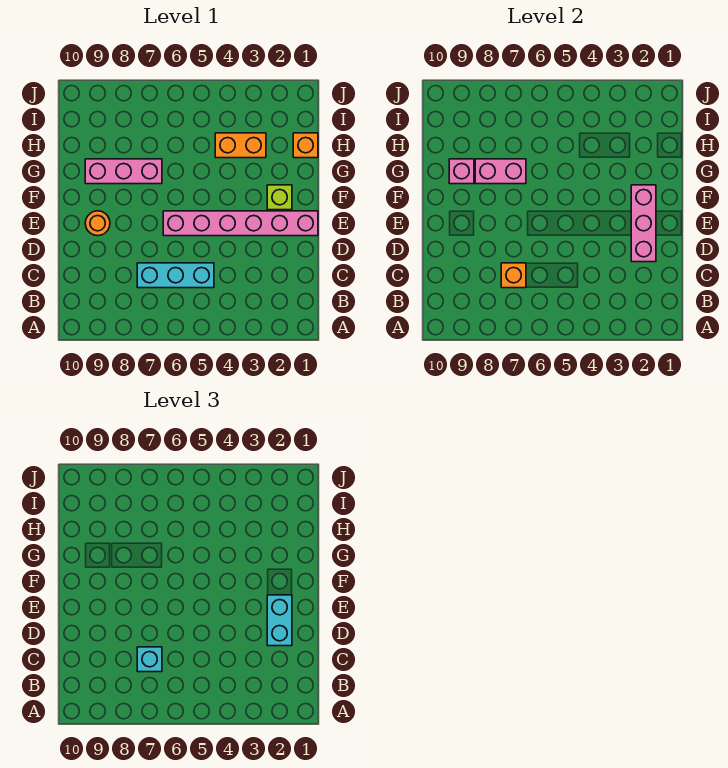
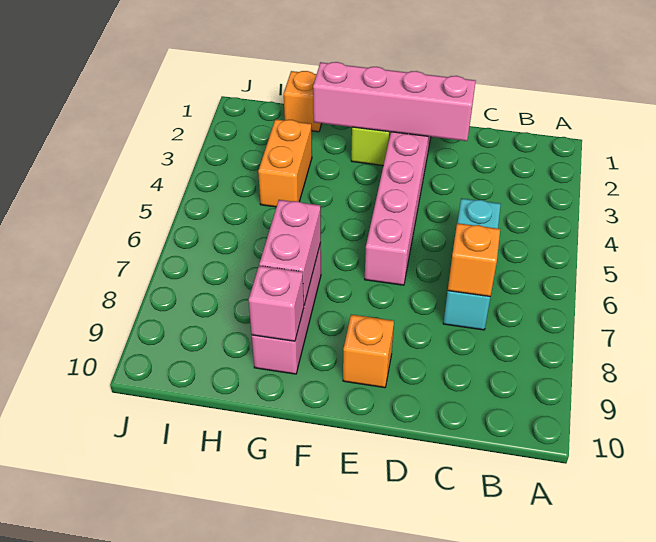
cyan brick C7 level 3 -> none
pink brick D2:F2 level 2 -> pink brick D2:G2 level 2
cyan brick D2:E2 level 3 -> none
orange round brick E9 level 1 -> orange brick E9 level 1

